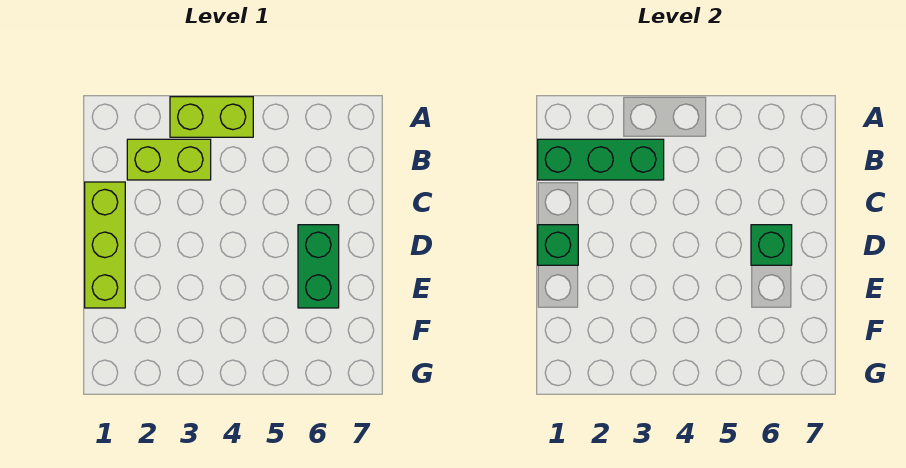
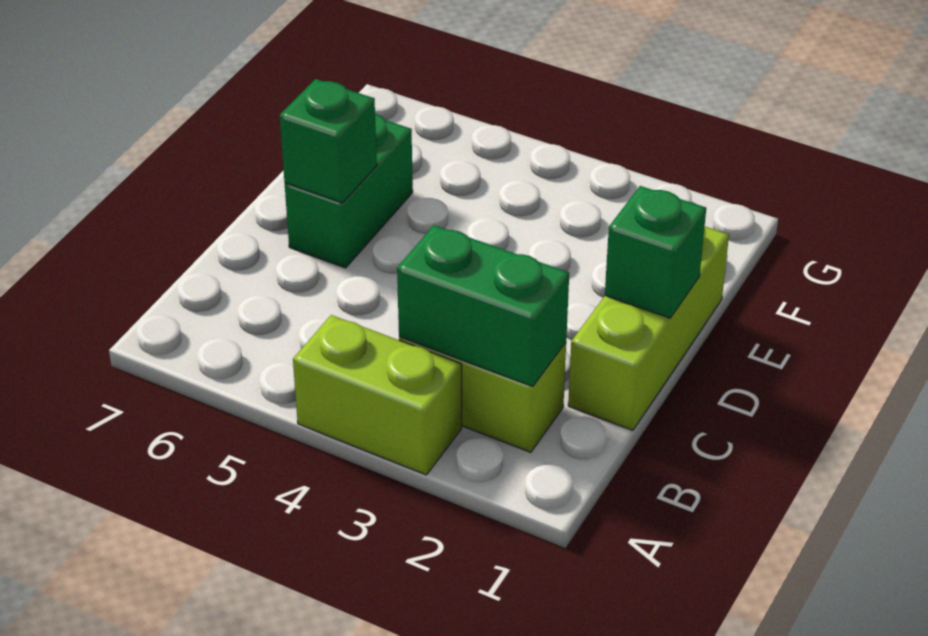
green brick B1:B3 level 2 -> green brick B2:B3 level 2

